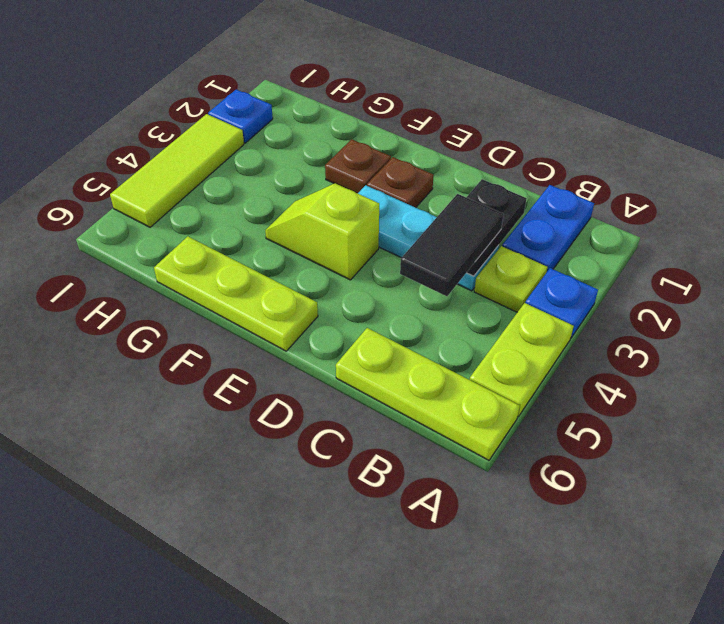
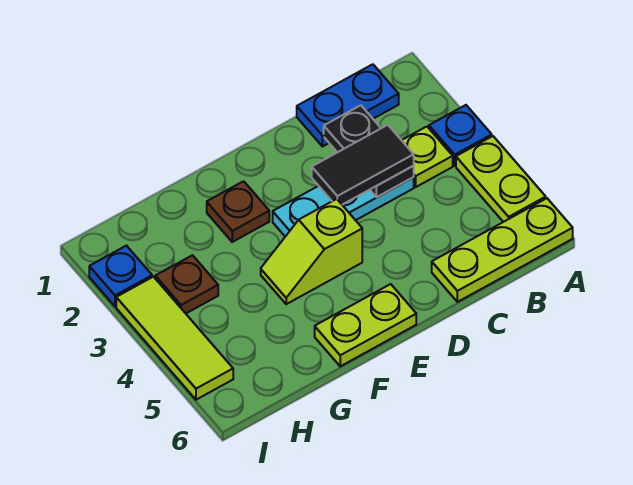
blue plate B1:B2 level 1 -> blue plate B1:C1 level 1
black tile C3:C4 level 3 -> black tile C3:D3 level 3
brown plate E2 level 1 -> brown plate H3 level 1
lime plate E6:G6 level 1 -> lime plate E6:F6 level 1

